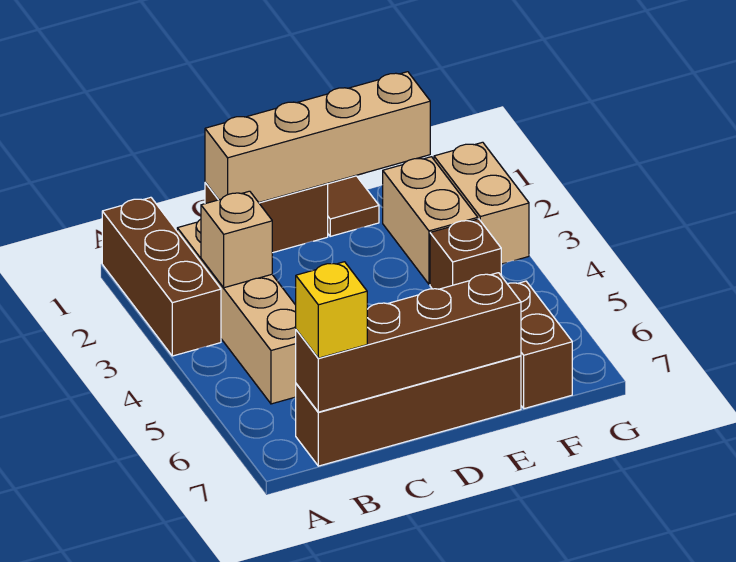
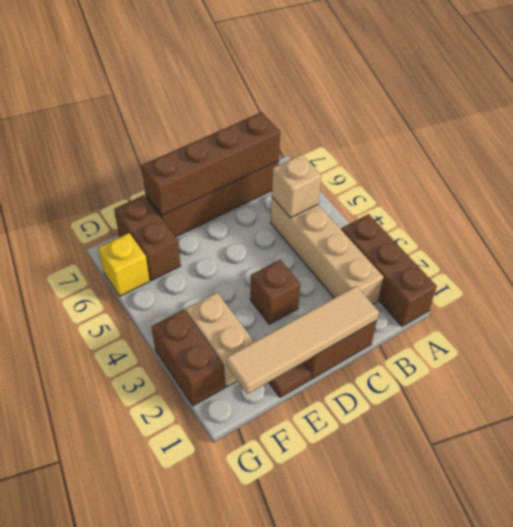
tan brick B3 level 2 -> tan brick B5 level 2
yellow brick B7 level 3 -> yellow brick G6 level 1
tan brick C1:F1 level 2 -> tan tile C1:F1 level 2
brown brick F4 level 1 -> brown brick D3 level 1
tan brick G2:G3 level 1 -> brown brick G2:G3 level 1

